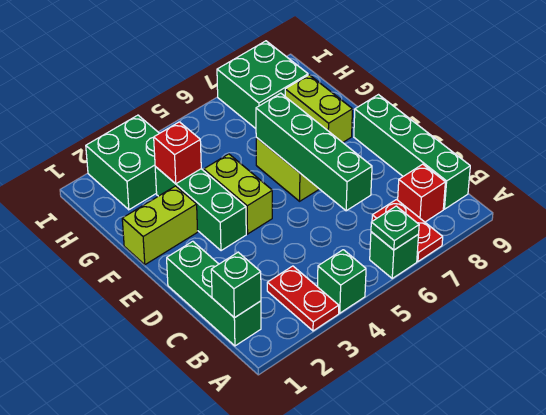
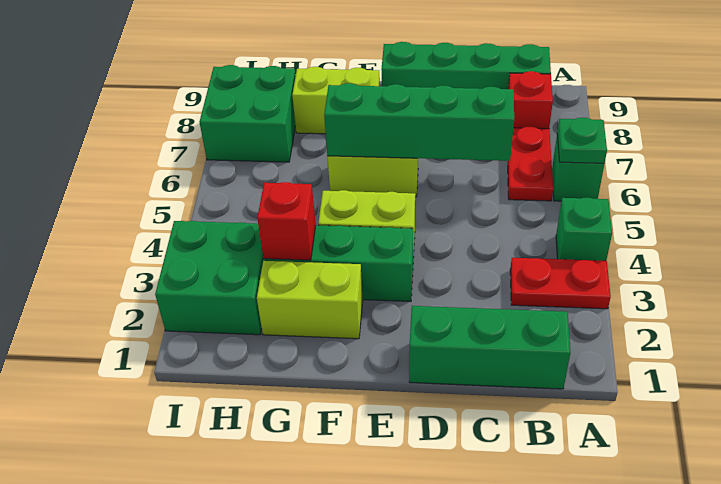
red plate A7:B7 level 1 -> red plate B6:B7 level 1
green brick B1 level 2 -> none
lime brick F1:F2 level 1 -> lime brick F2:G2 level 1

